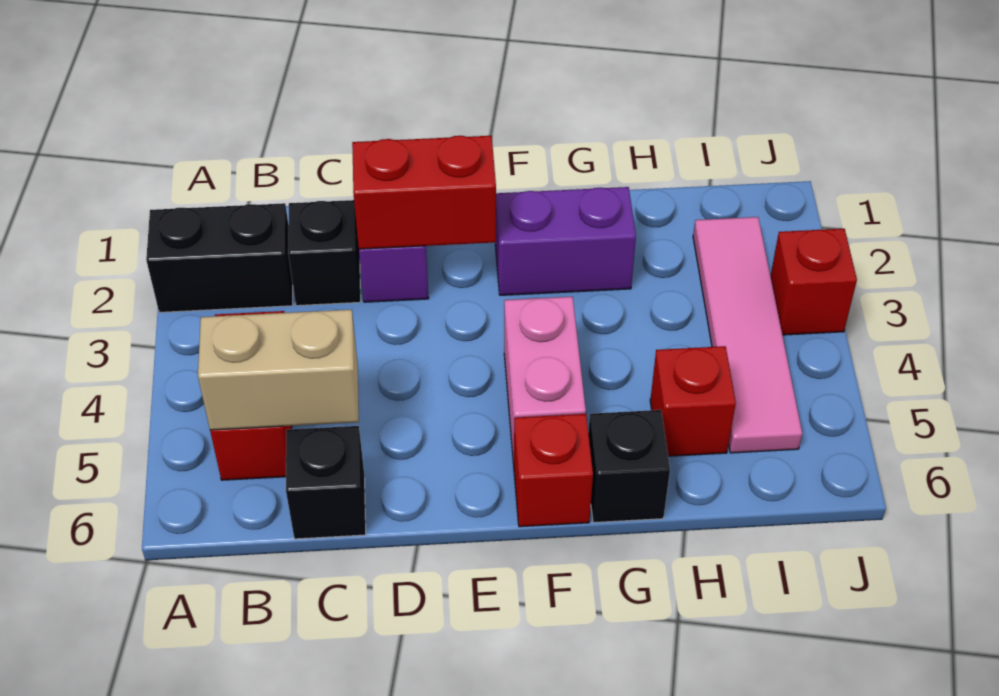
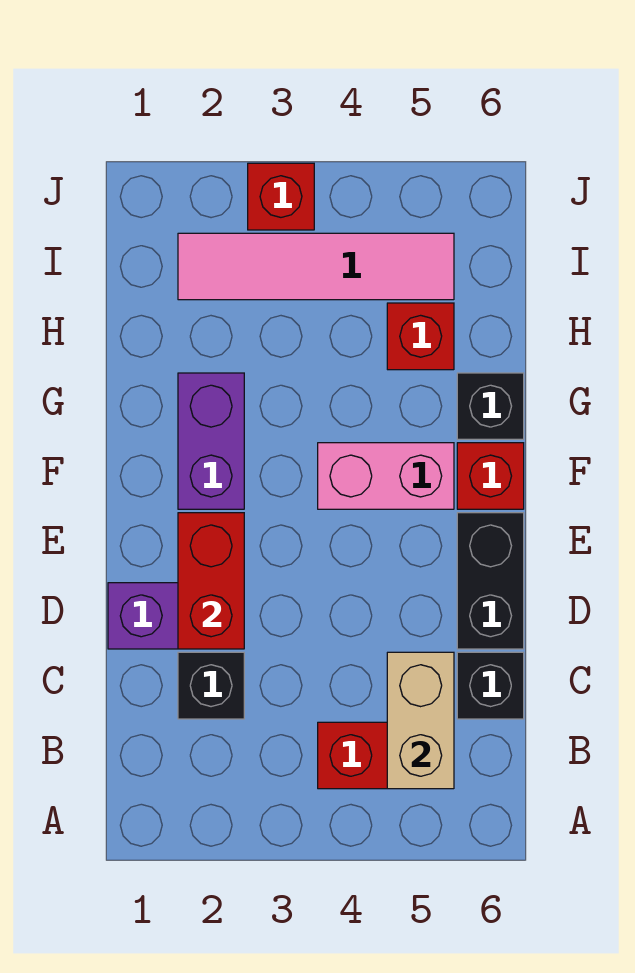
black brick A2:B2 level 1 -> black brick D6:E6 level 1

